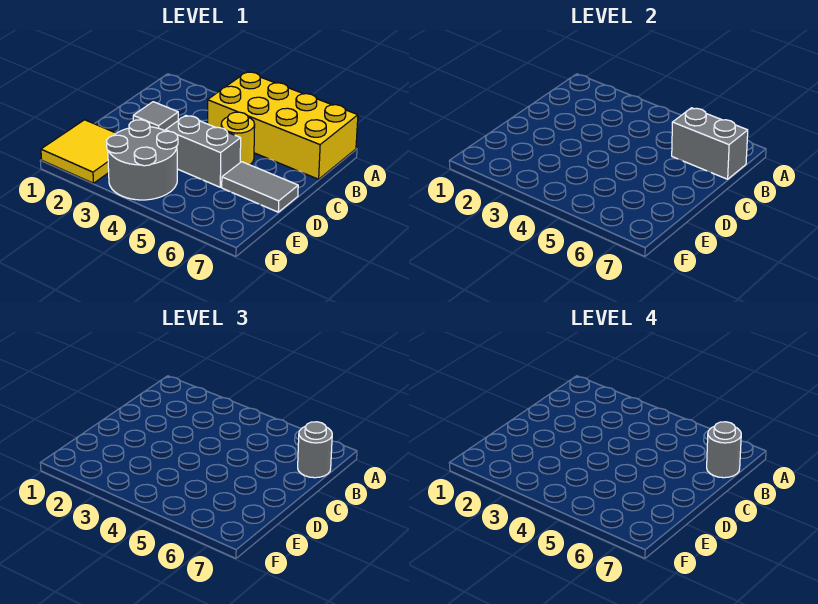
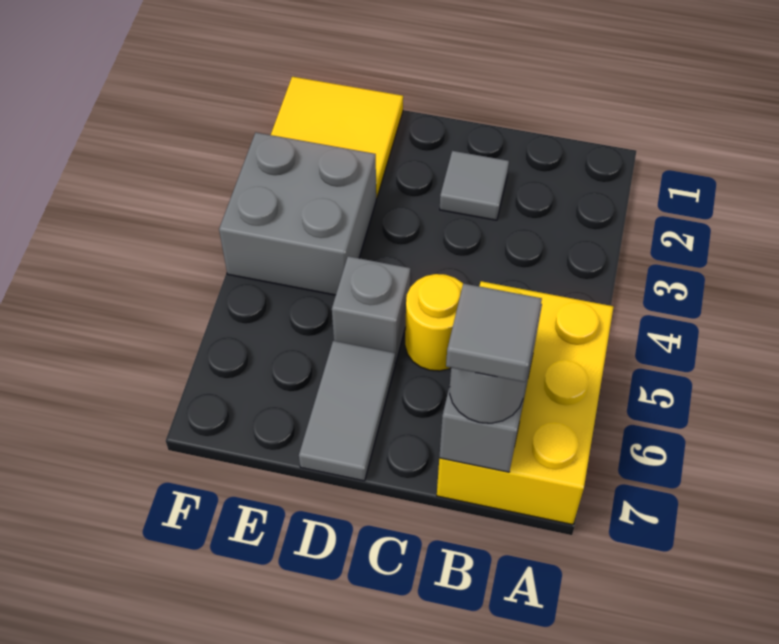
yellow brick A4:B7 level 1 -> yellow brick A5:B7 level 1
grey round brick B7 level 4 -> grey tile B7 level 4
grey brick D4:D5 level 1 -> grey brick D5 level 1
grey round brick E3:F4 level 1 -> grey brick E3:F4 level 1

